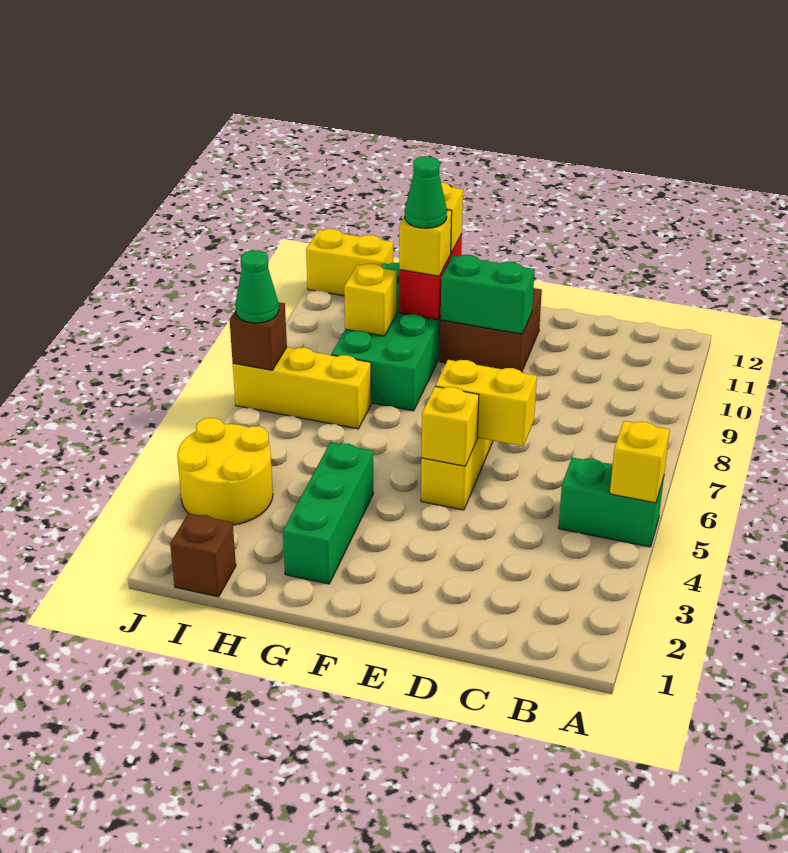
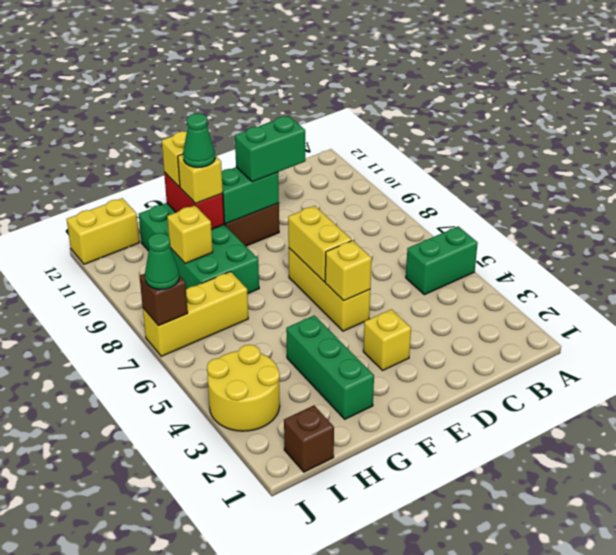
yellow brick A5 level 2 -> yellow brick E3 level 1
yellow brick D6:E6 level 2 -> yellow brick E6:E7 level 2
none -> green brick D10:E10 level 3

